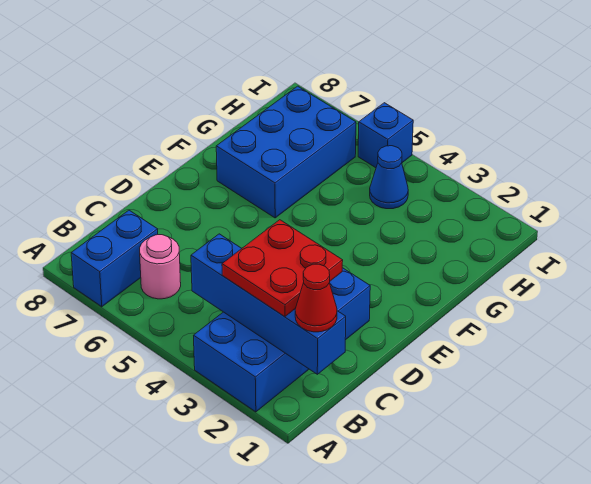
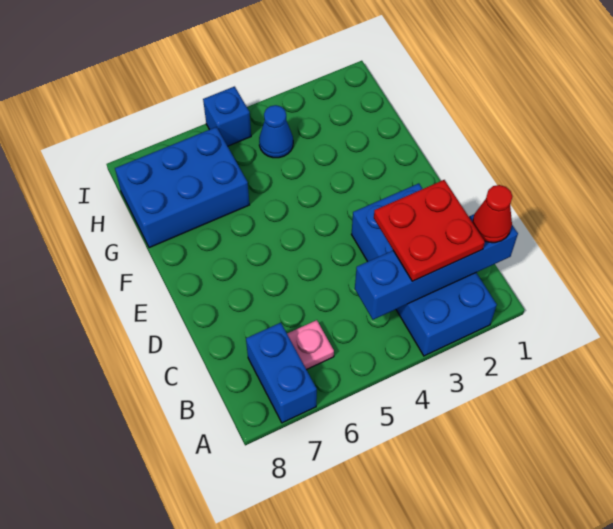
pink round brick B6 level 1 -> pink plate B6 level 1
blue brick F6:H7 level 1 -> blue brick G6:H8 level 1

